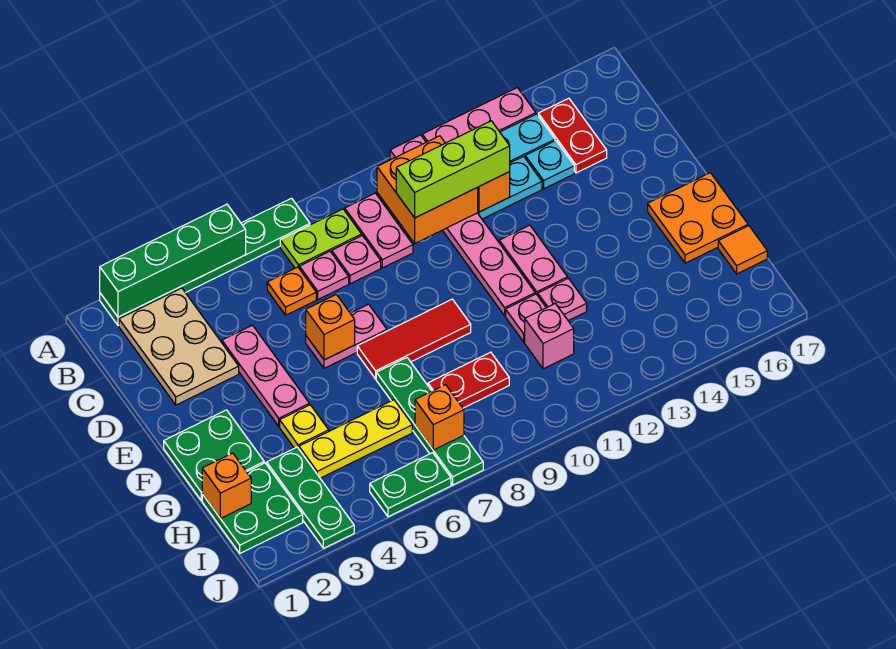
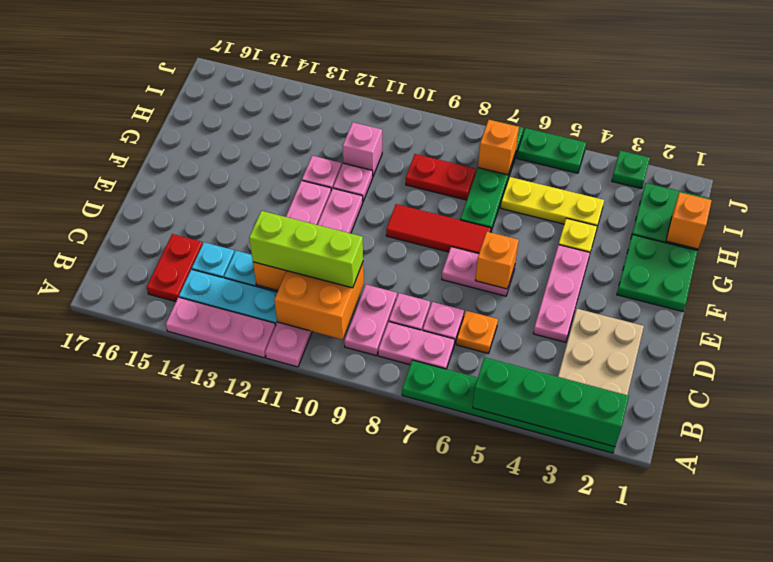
lime plate B7:B8 level 1 -> pink plate B7:B8 level 1
orange plate F16:G17 level 1 -> none
green plate H3:J3 level 1 -> green plate J3 level 1
orange tile H17 level 1 -> none

